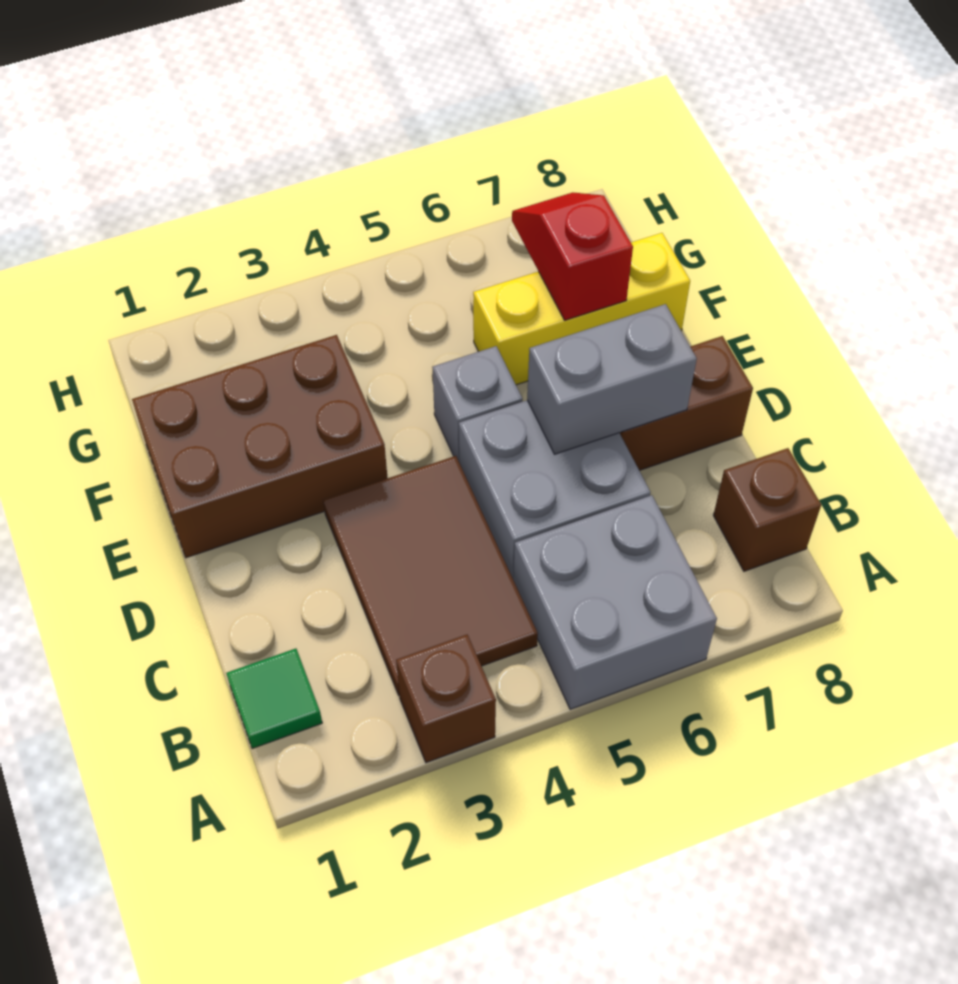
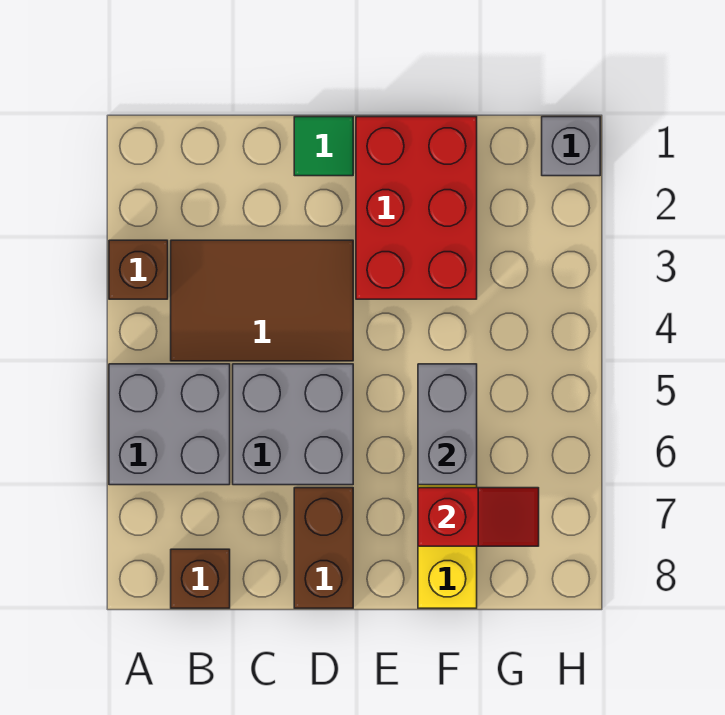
green tile B1 level 1 -> green tile D1 level 1
grey brick D6:D7 level 2 -> grey brick F5:F6 level 2
brown brick E1:F3 level 1 -> red brick E1:F3 level 1
grey brick E5 level 1 -> grey brick H1 level 1

